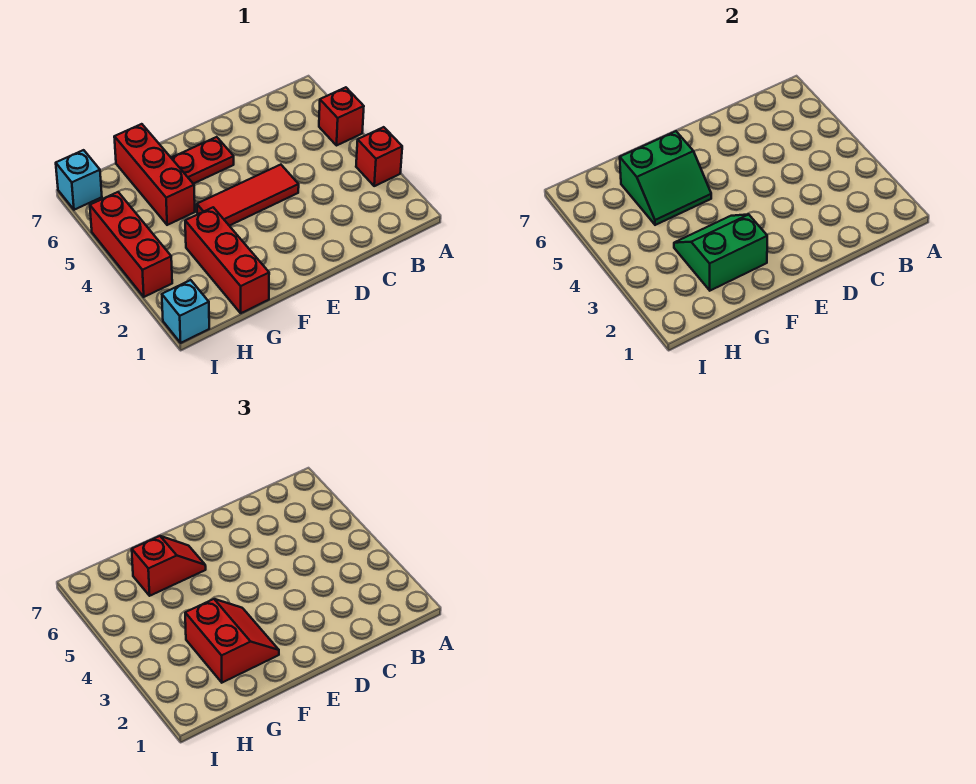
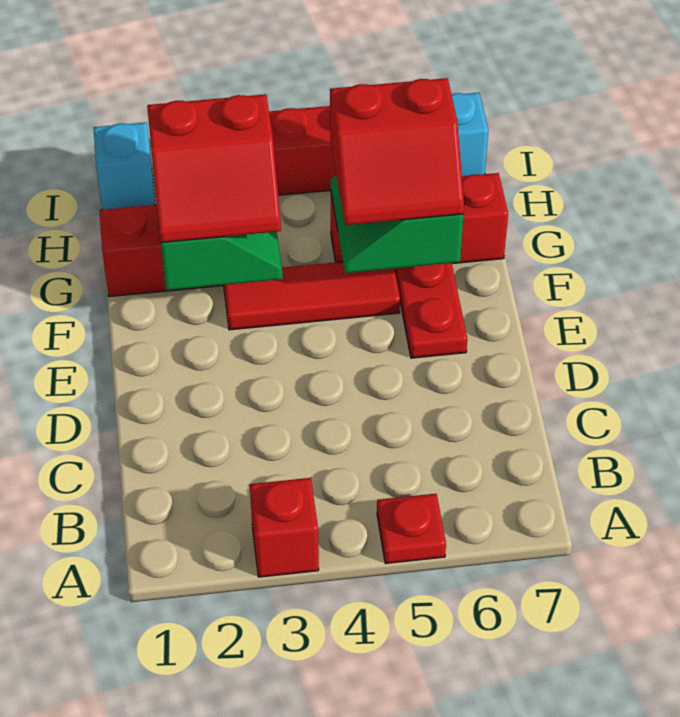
red brick A5 level 1 -> red plate A5 level 1
red tile D4:F4 level 1 -> red tile F3:F5 level 1
red slope F6:G6 level 3 top G -> red slope F5:G6 level 3 top G

